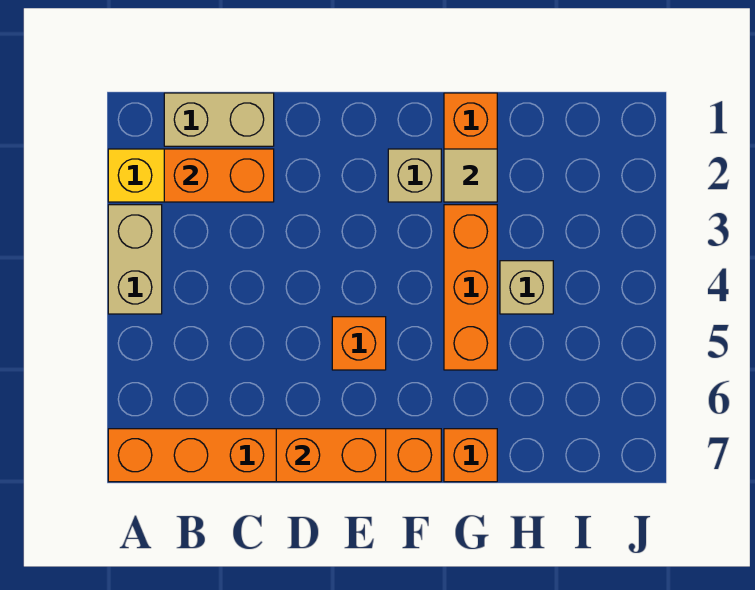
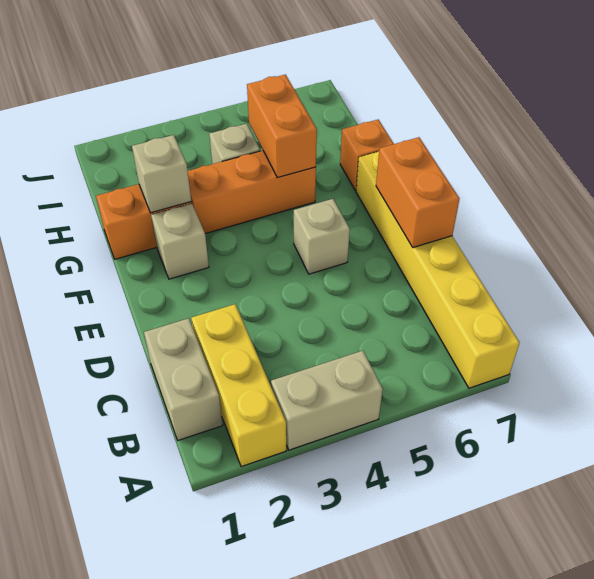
orange brick A7:F7 level 1 -> yellow brick A7:F7 level 1
orange brick B2:C2 level 2 -> orange brick G5:H5 level 2
orange brick E5 level 1 -> tan brick E5 level 1
tan tile G2 level 2 -> tan brick G2 level 2

